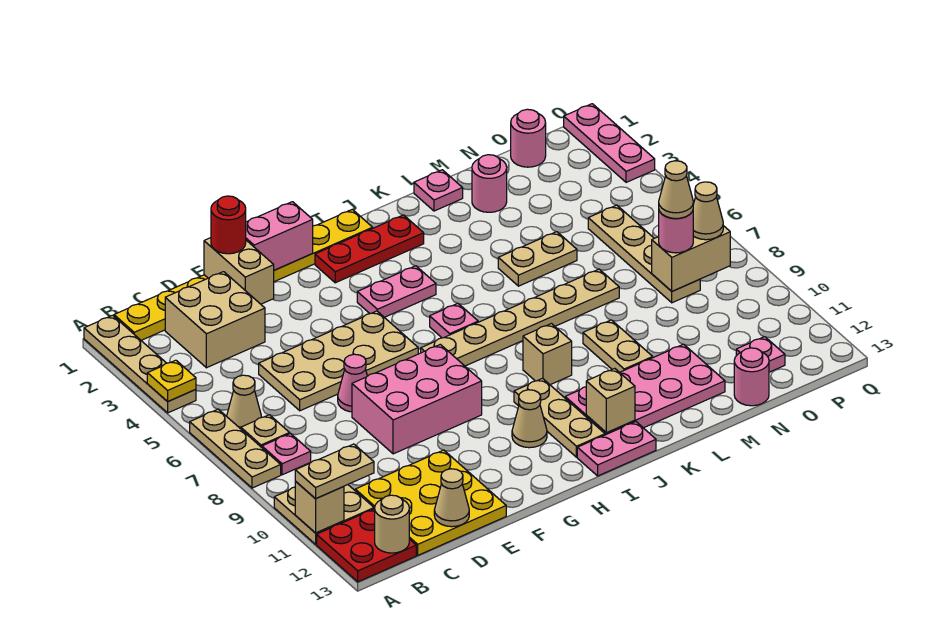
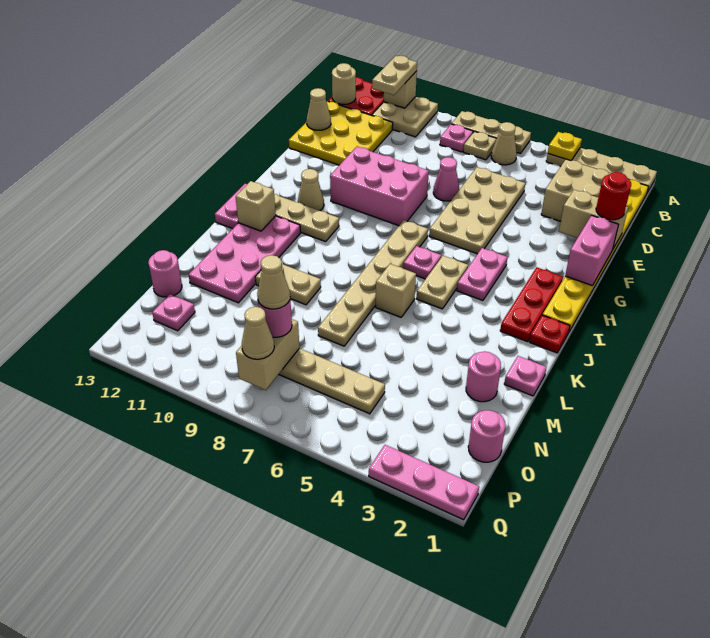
pink brick E8:G9 level 1 -> pink brick F8:G10 level 1
none -> red plate J1 level 1
tan brick J9 level 1 -> tan brick K6 level 1
tan plate L5:M5 level 1 -> tan plate I5:J5 level 1

